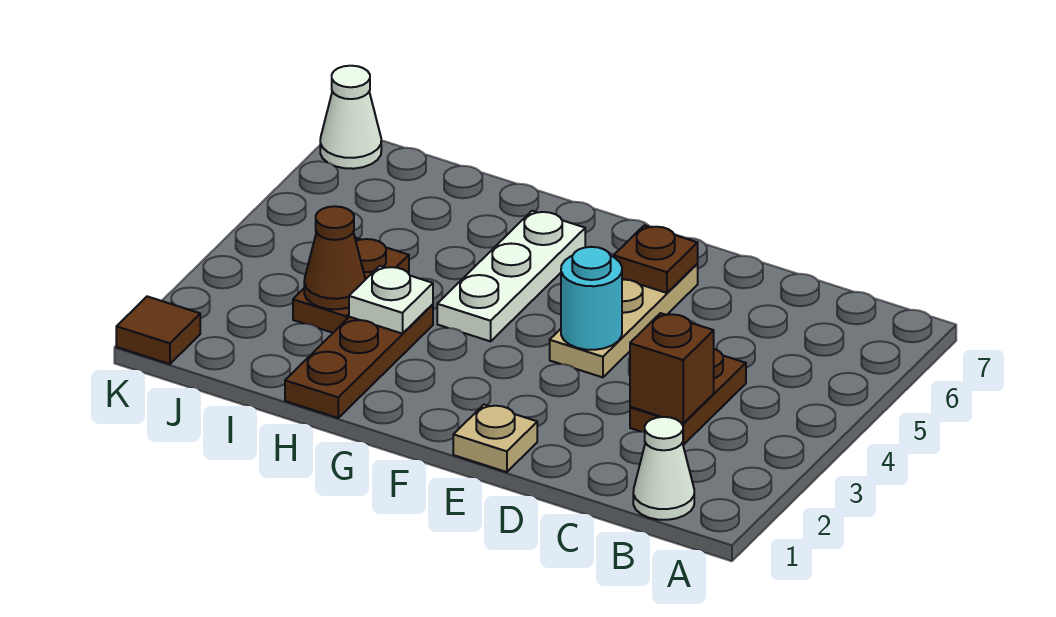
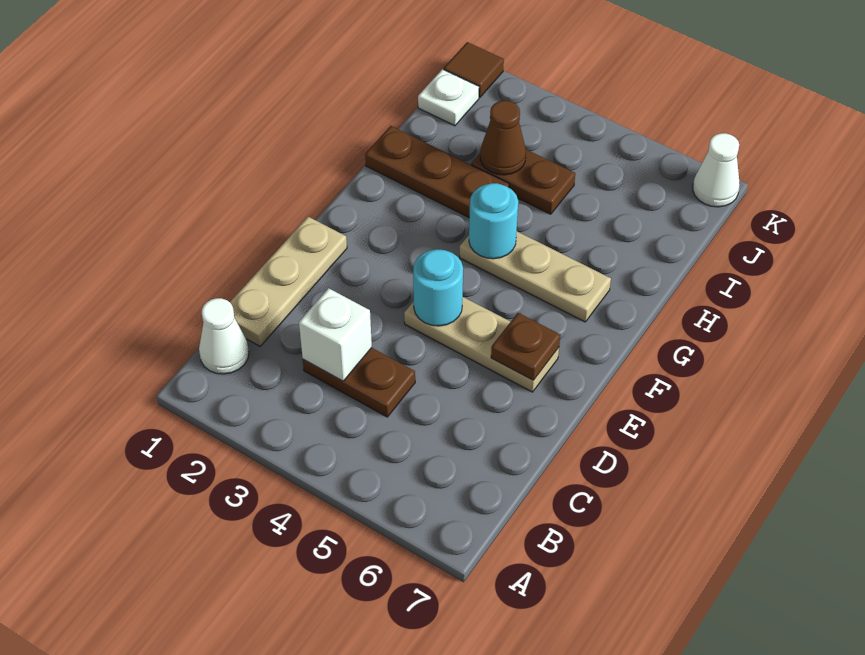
brown brick C3 level 2 -> white brick C3 level 2
tan plate E1 level 1 -> tan plate C1:E1 level 1
white plate G4:G6 level 1 -> tan plate G4:G6 level 1
none -> cyan round brick G4 level 2
white plate H3 level 2 -> white plate J1 level 1

